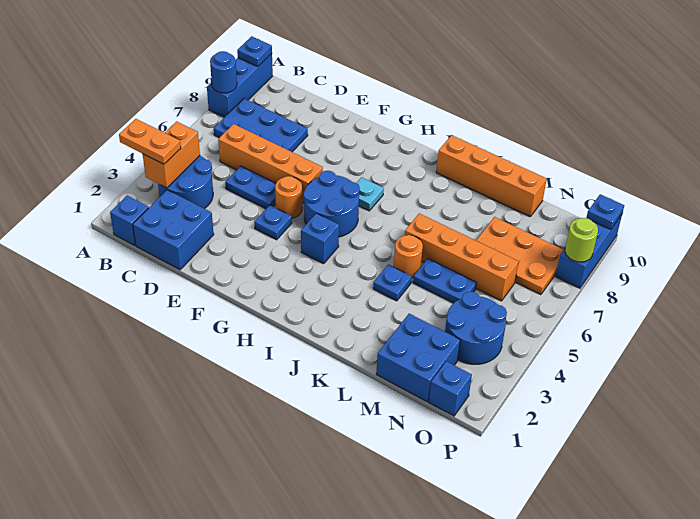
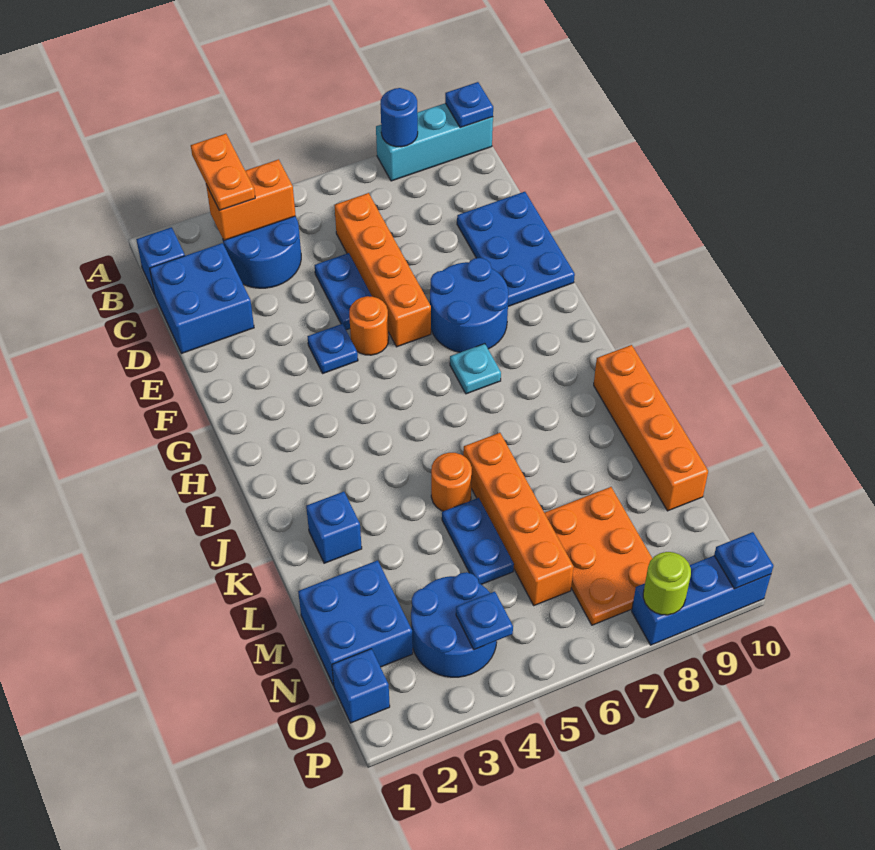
blue brick A8:A10 level 1 -> cyan brick A8:A10 level 1
blue plate B7:D8 level 1 -> blue plate D9:F10 level 1
blue round brick G5:H6 level 1 -> blue round brick F7:G8 level 1
blue brick H4 level 1 -> blue brick K2 level 1
blue plate K4 level 1 -> blue plate O4 level 2

